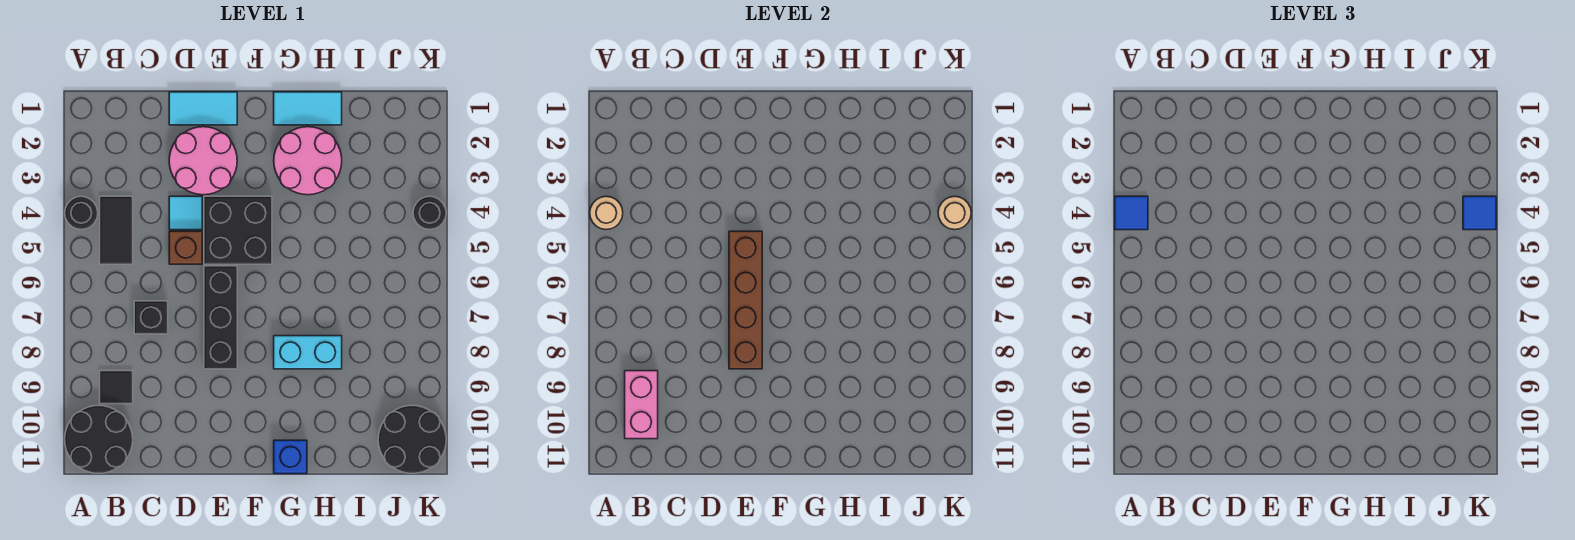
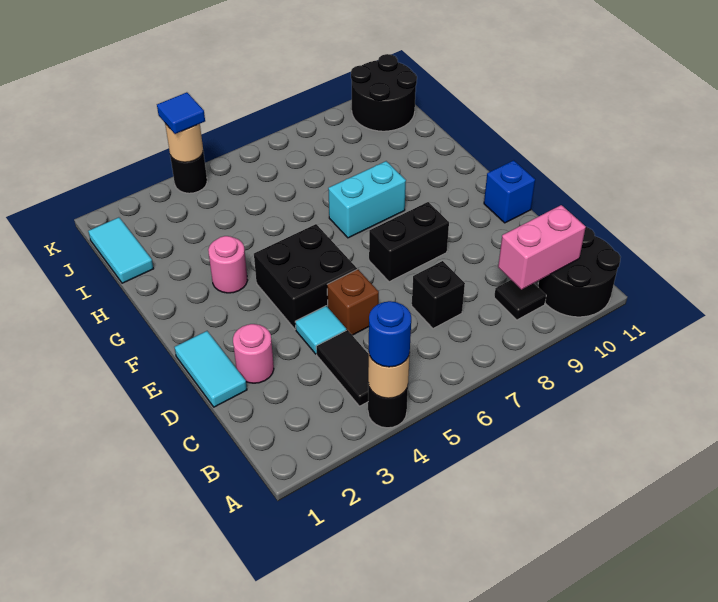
blue tile A4 level 3 -> blue round brick A4 level 3
black tile B4:B5 level 1 -> black tile B4:C4 level 1
pink round brick D2:E3 level 1 -> pink round brick D2 level 1
brown brick E5:E8 level 2 -> none
black brick E6:E8 level 1 -> black brick E7:E8 level 1
cyan tile G1:H1 level 1 -> cyan tile I1:J1 level 1
pink round brick G2:H3 level 1 -> pink round brick G3 level 1
cyan brick G8:H8 level 1 -> cyan brick G7:G8 level 1
blue brick G11 level 1 -> blue brick E11 level 1

